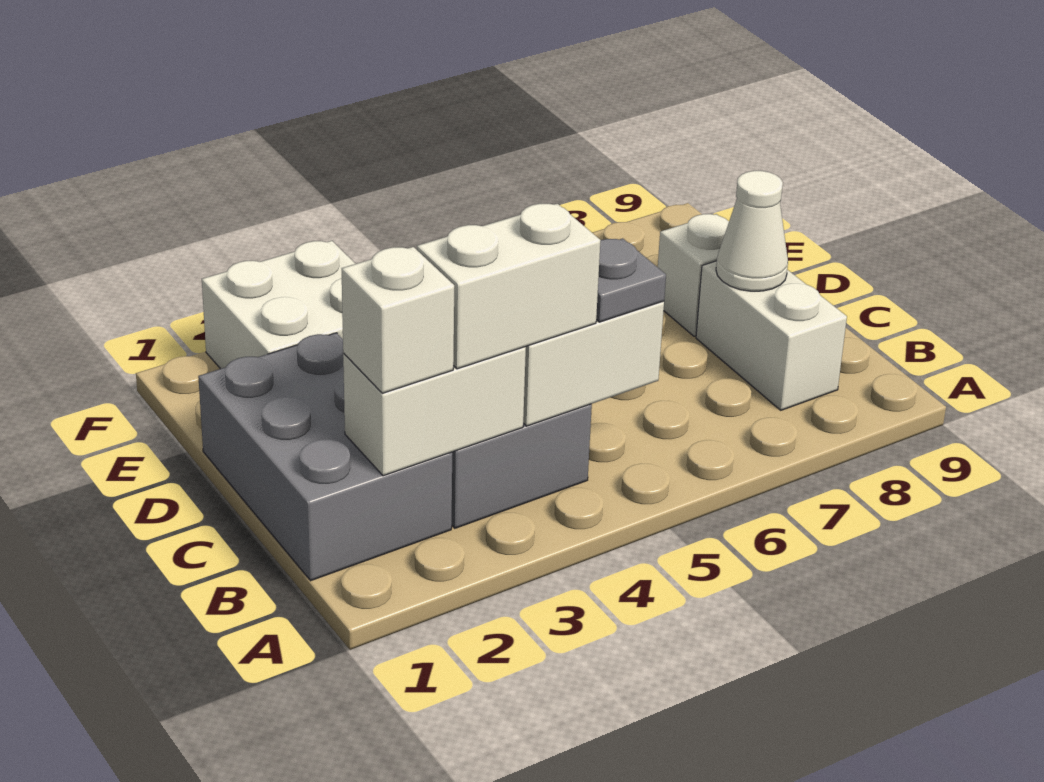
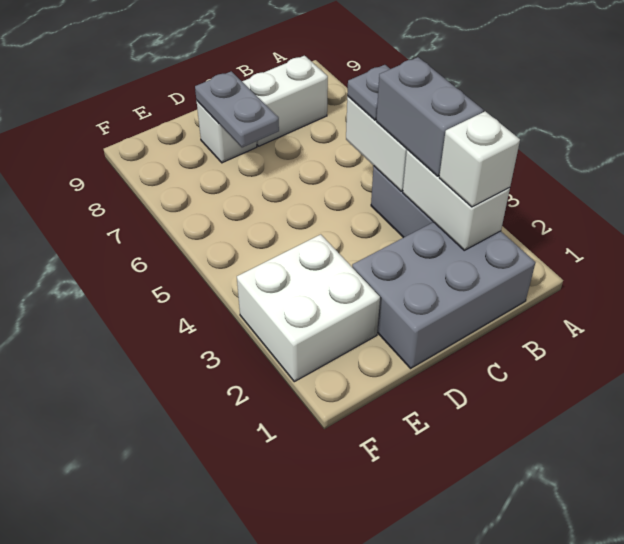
white brick B3:B4 level 3 -> grey brick B3:B4 level 3
white cone C8 level 2 -> none
none -> grey plate D7:D8 level 2

